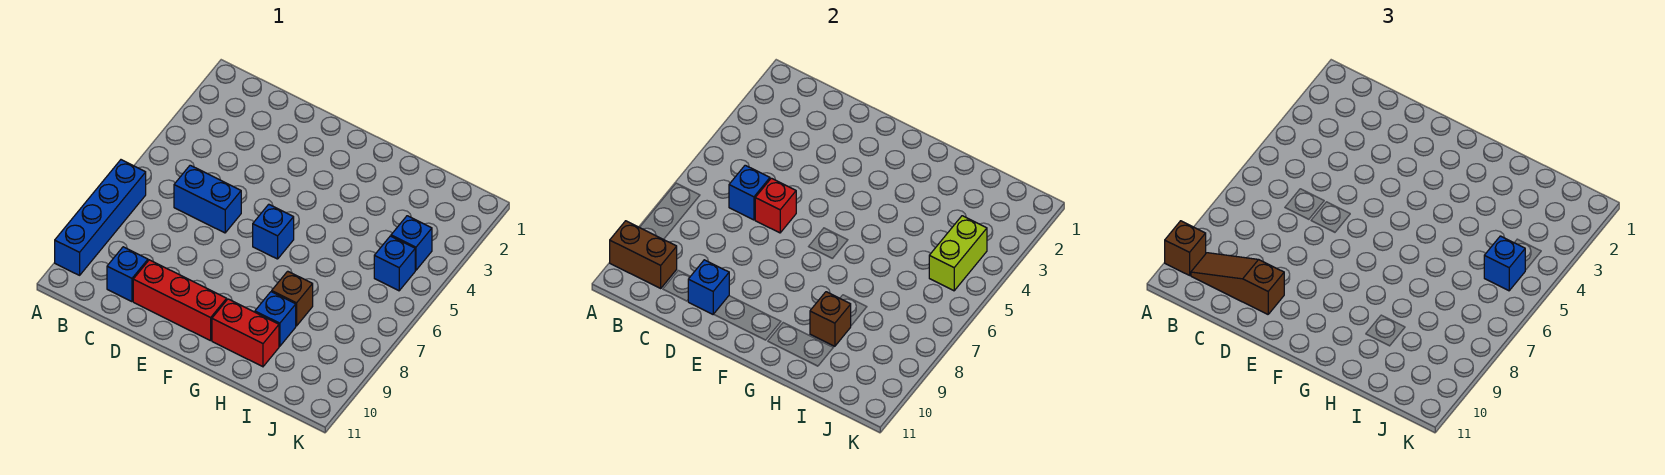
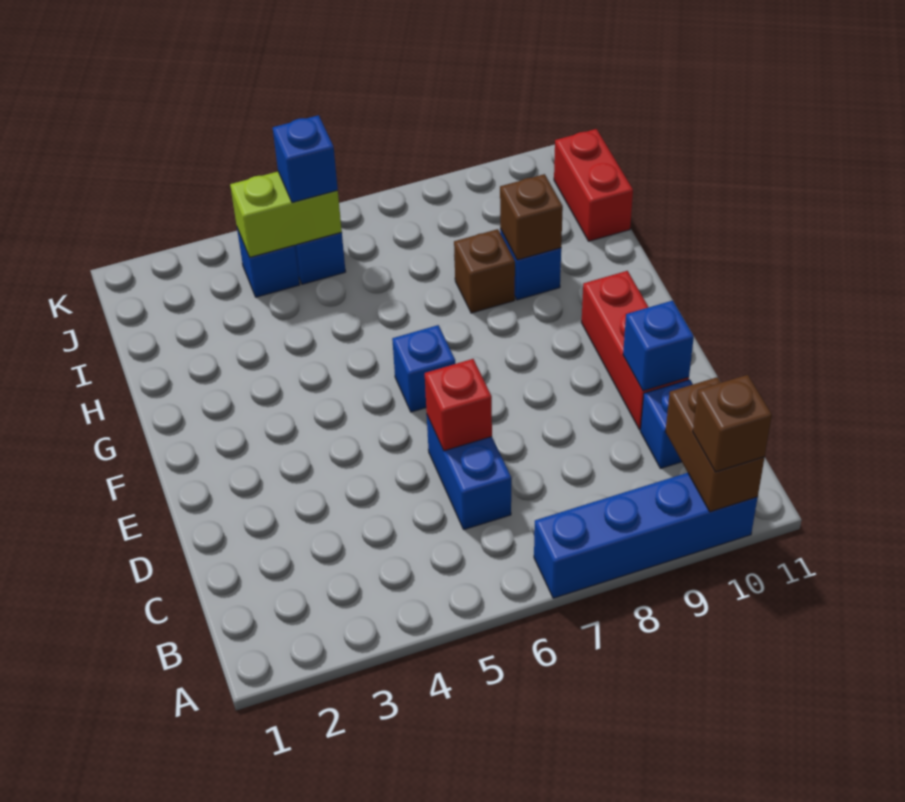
brown slope B10:D10 level 3 top D -> none
blue brick C6 level 2 -> none
red brick G10:H10 level 1 -> red brick I11:J11 level 1

